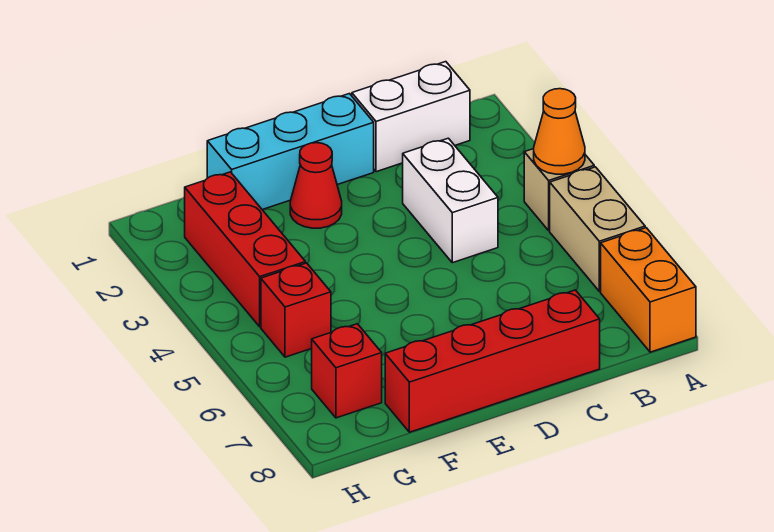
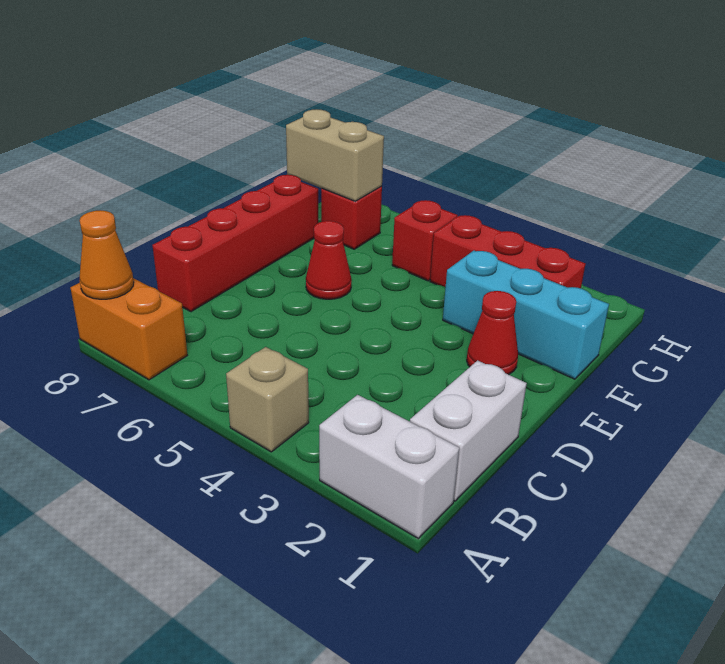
orange cone A4 level 2 -> orange cone A8 level 2
tan brick A5:A6 level 1 -> tan brick G7:G8 level 2
white brick C3:C4 level 1 -> white brick A1:A2 level 1
cyan brick D1:F1 level 1 -> cyan brick F1:F3 level 1
none -> red cone E6 level 1

